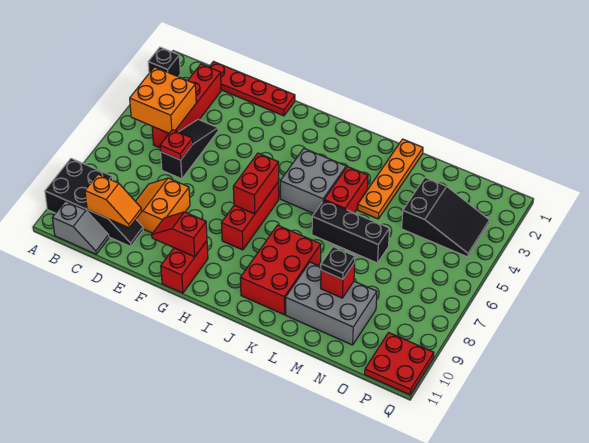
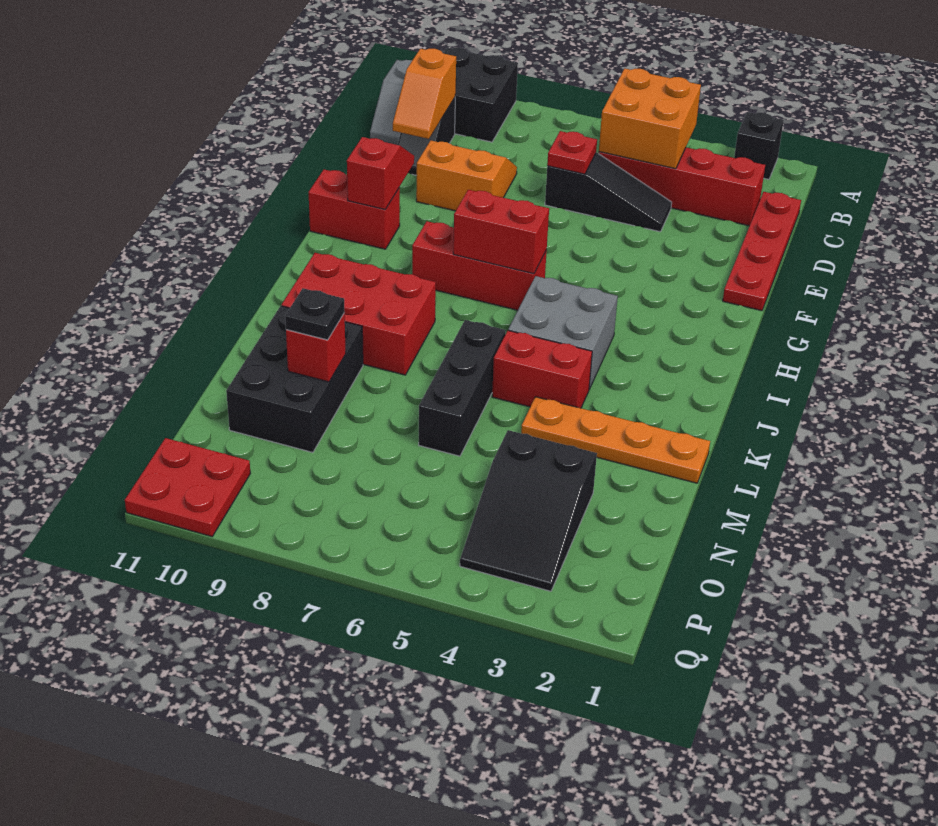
grey brick L9:N10 level 1 -> black brick L9:N10 level 1

